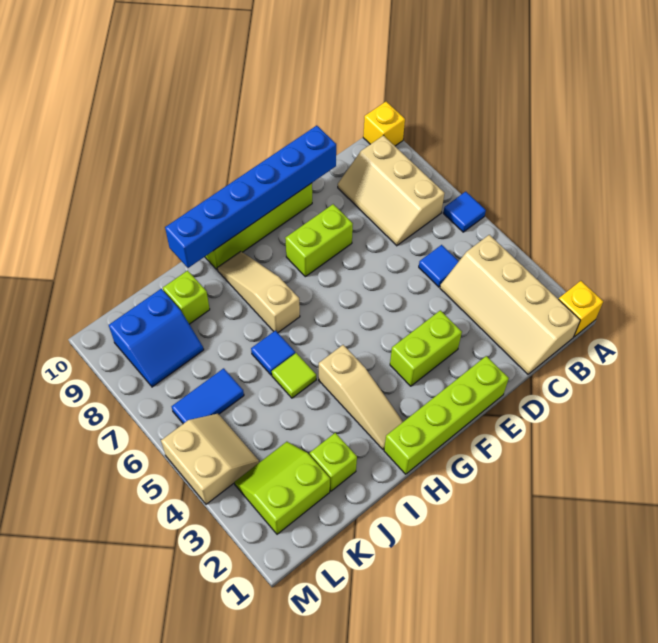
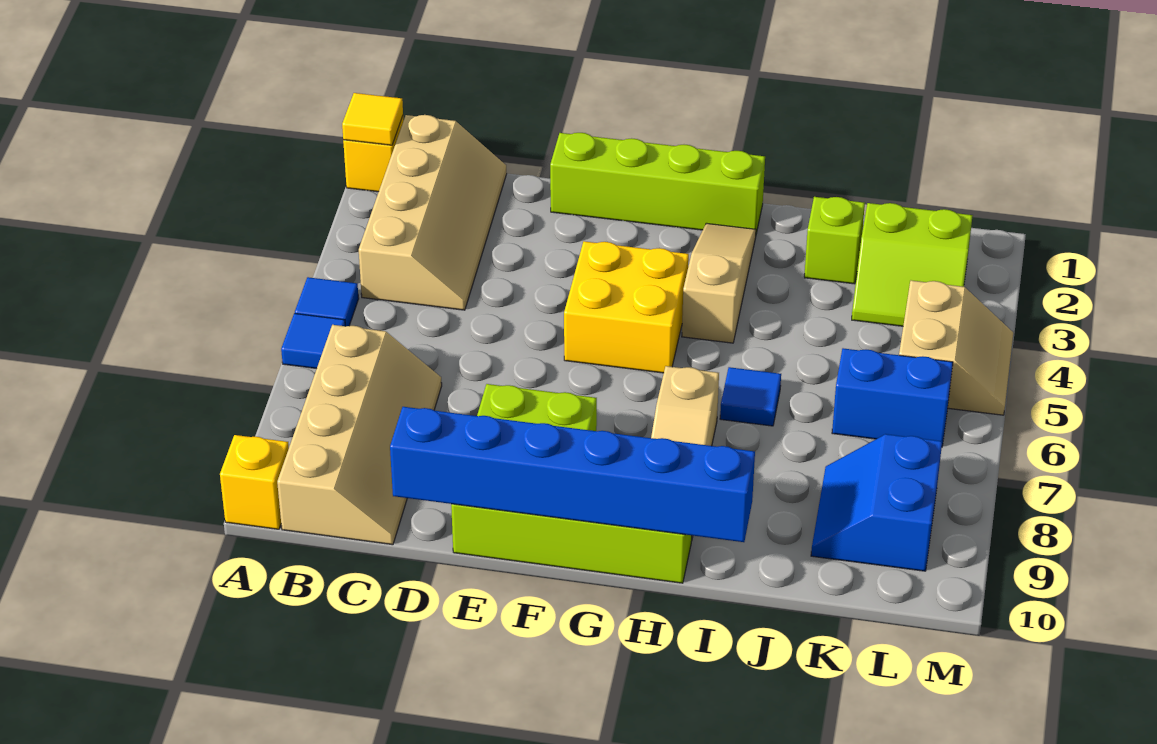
none -> yellow tile A1 level 2
tan slope B7:C9 level 1 top B -> tan slope B7:C10 level 1 top B
blue tile C5 level 1 -> blue tile A5 level 1
lime brick E3:F3 level 1 -> none
none -> yellow brick F4:G5 level 1
lime tile I5 level 1 -> none
lime brick J9 level 1 -> none
blue tile K6:L6 level 1 -> blue brick K6:L6 level 1
blue slope K8:L9 level 1 top 9 -> blue slope K8:L9 level 1 top L
tan slope L4:M5 level 1 top M -> tan slope L4:M5 level 1 top L

